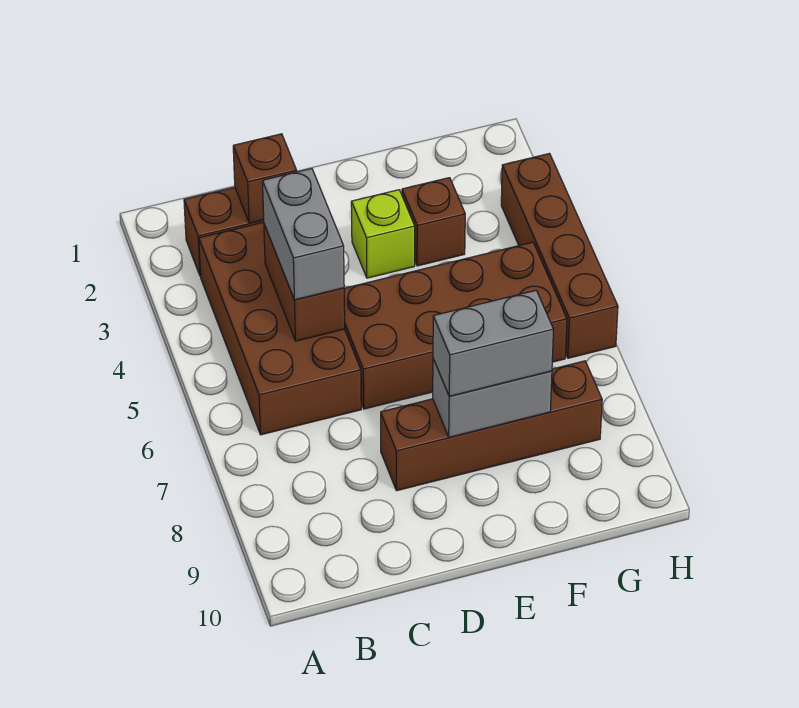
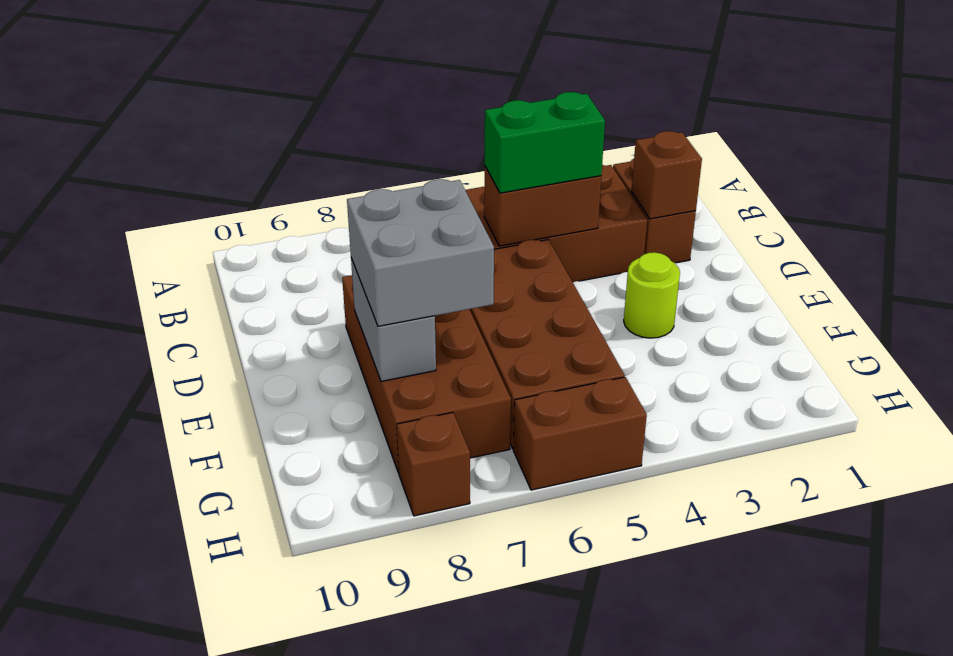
grey brick C4:C5 level 3 -> green brick C4:C5 level 3
brown brick D8:G8 level 1 -> brown brick D7:G8 level 1
lime brick E3 level 1 -> lime round brick E3 level 1
grey brick E8:F8 level 3 -> grey brick E7:F8 level 3
brown brick F3 level 1 -> brown brick H8 level 1
brown brick H3:H6 level 1 -> brown brick H5:H6 level 1

